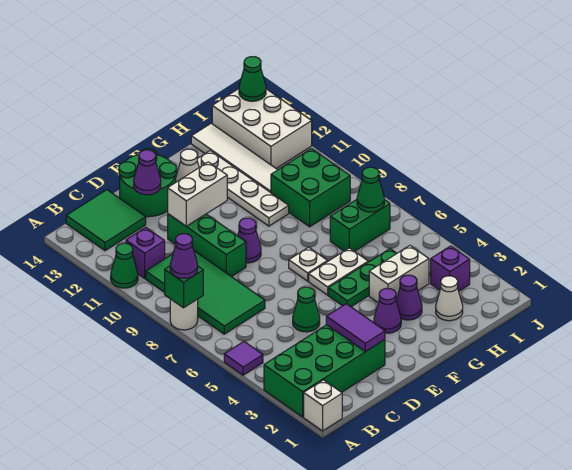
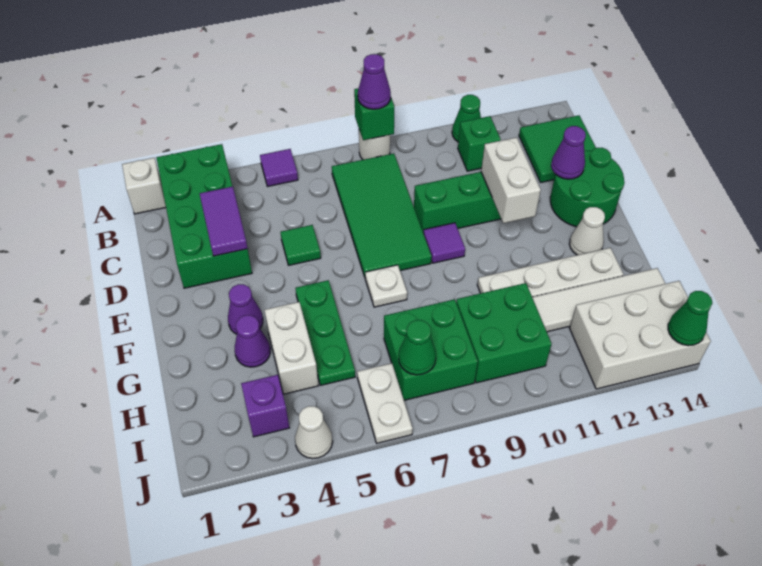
green tile B7:C10 level 1 -> green tile B7:E8 level 1
purple brick B11 level 1 -> green brick B11 level 1
purple tile D2:D3 level 2 -> purple tile C3:D3 level 2
green cone D5 level 1 -> green tile D5 level 1
purple cone E9 level 1 -> purple tile E9 level 1
white plate F6:G6 level 1 -> white plate I6:J6 level 1
white cone H2 level 1 -> white cone J4 level 1
green brick H7:I7 level 1 -> green brick H7:I8 level 1

